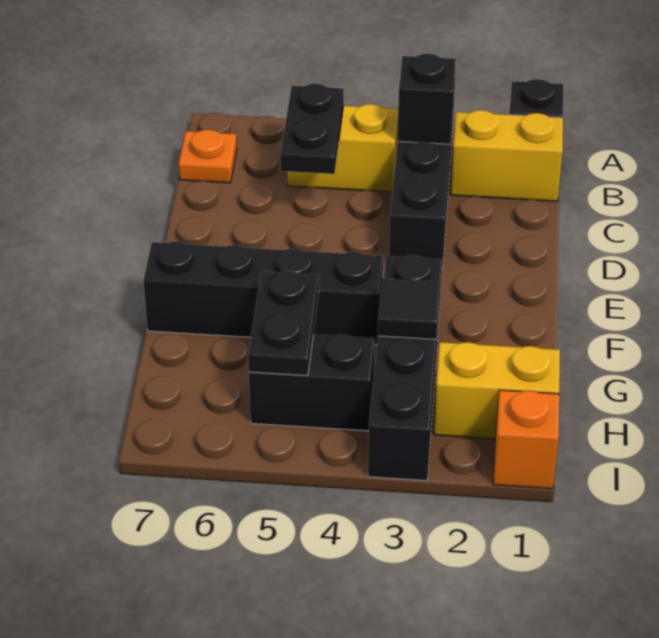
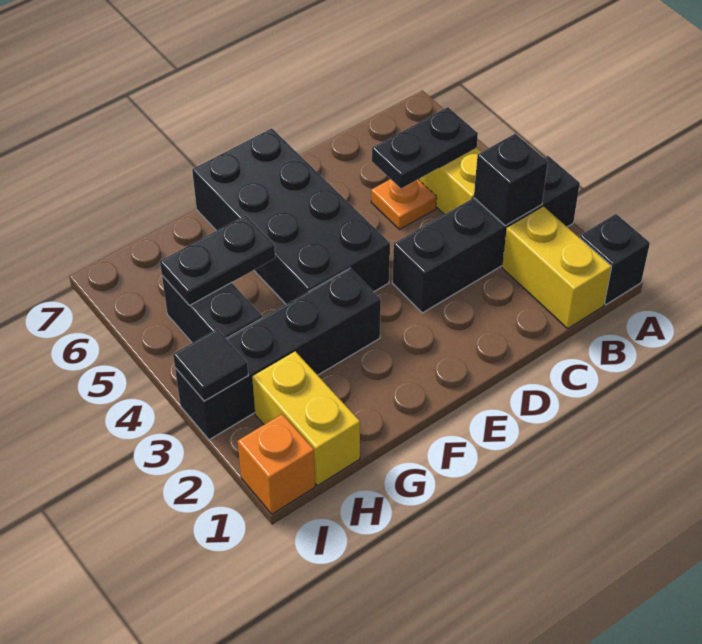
orange plate B7 level 1 -> orange plate C5 level 1
black brick F4:F7 level 1 -> black brick E4:F7 level 1
black tile G3 level 2 -> black tile I3 level 2

